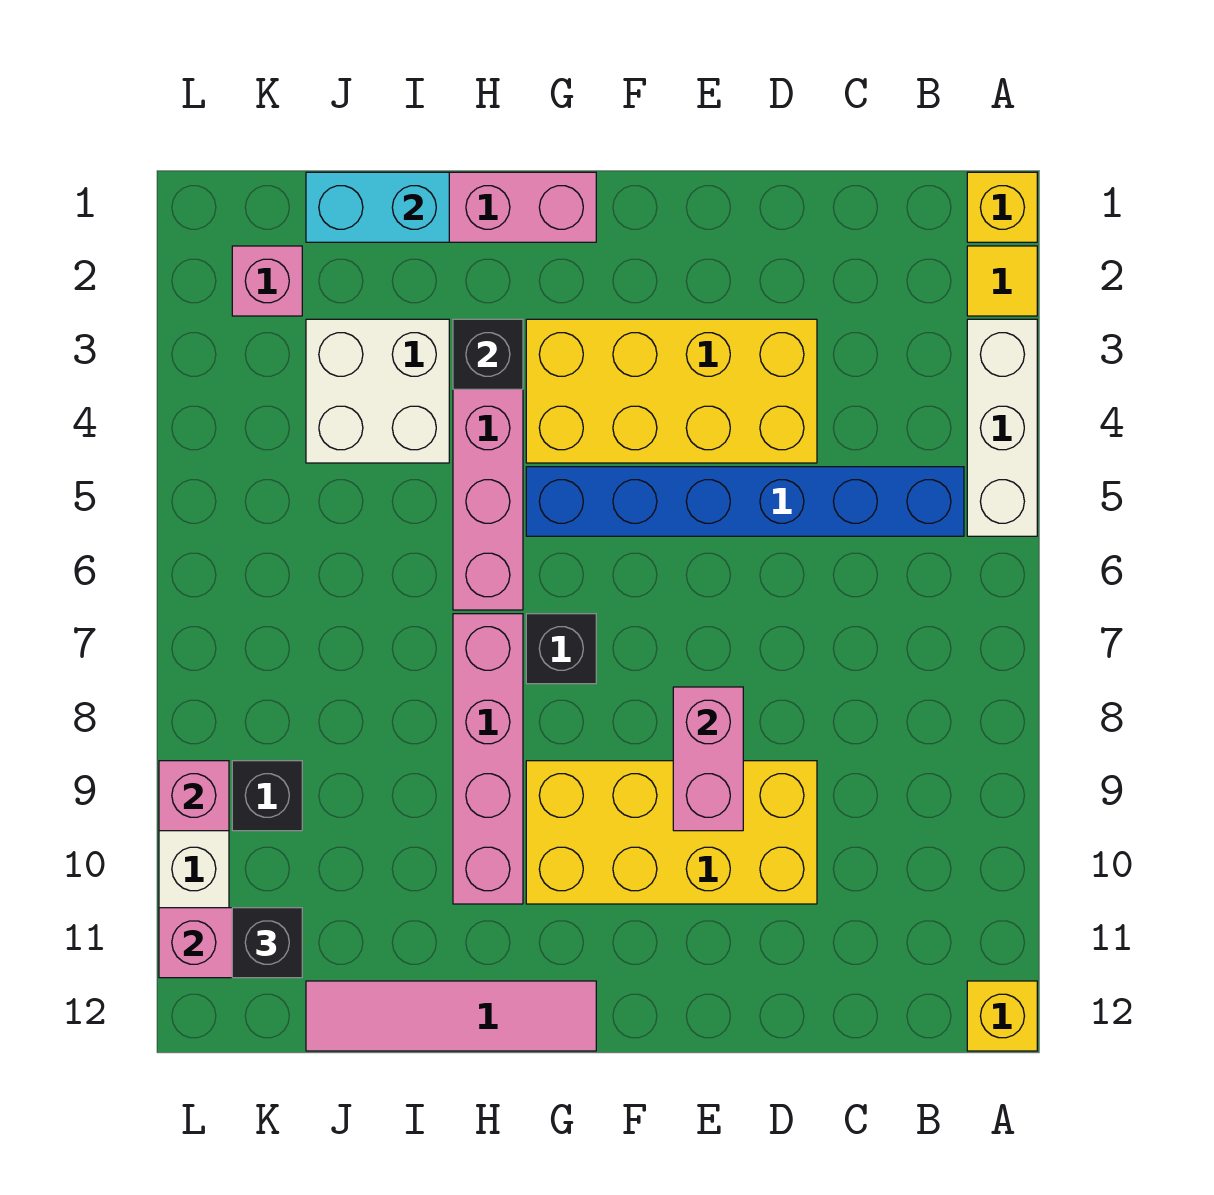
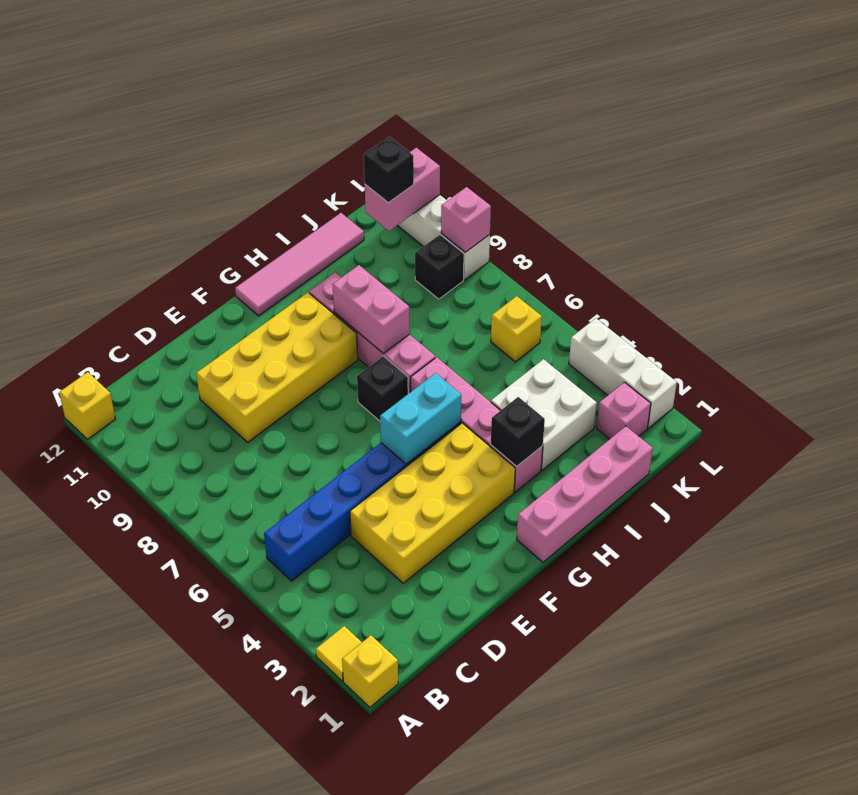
white brick A3:A5 level 1 -> white brick L2:L4 level 1
pink brick E8:E9 level 2 -> pink brick H8:H9 level 2
cyan brick I1:J1 level 2 -> cyan brick F5:G5 level 2
none -> yellow brick K6 level 1

